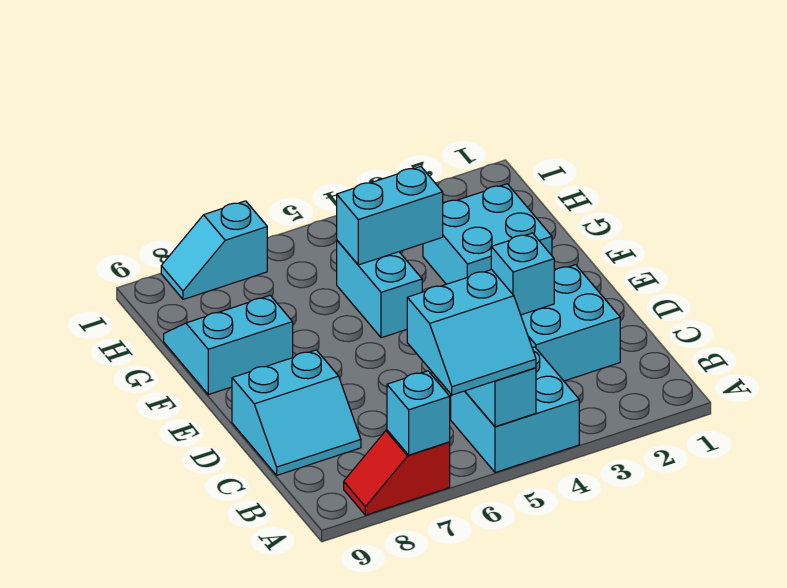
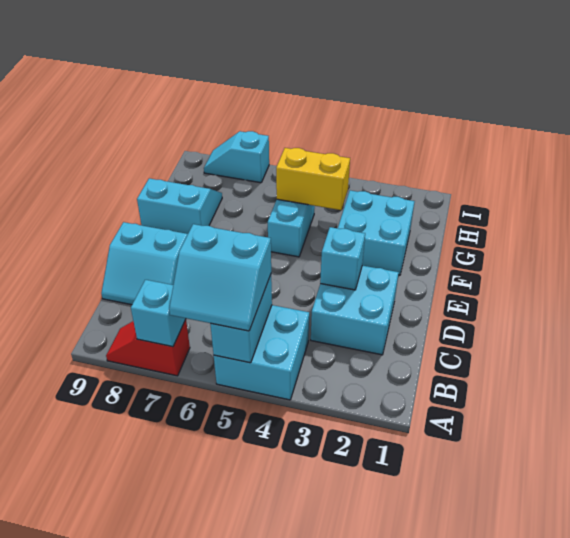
cyan brick G4:G5 level 2 -> yellow brick G4:G5 level 2

